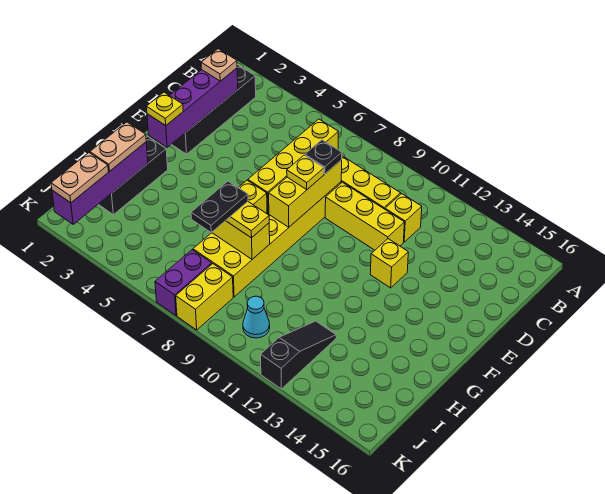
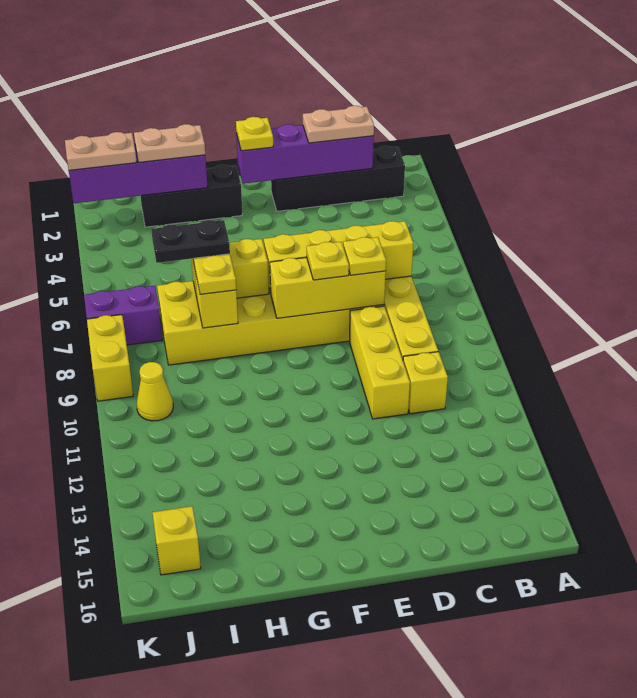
tan plate C2 level 3 -> tan plate C2:D2 level 3
black plate D8 level 3 -> yellow plate D8 level 3
yellow brick E12 level 1 -> yellow brick J15 level 1
black slope I12:K12 level 1 top K -> none
yellow brick J8:K8 level 1 -> yellow brick K8:K9 level 1
cyan cone J10 level 1 -> yellow cone J10 level 1

